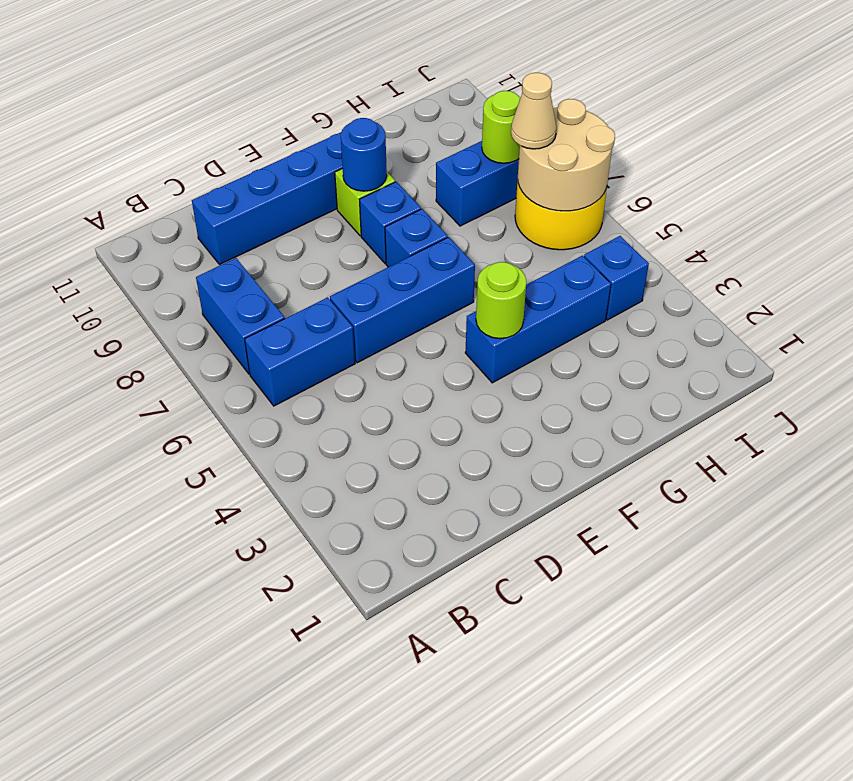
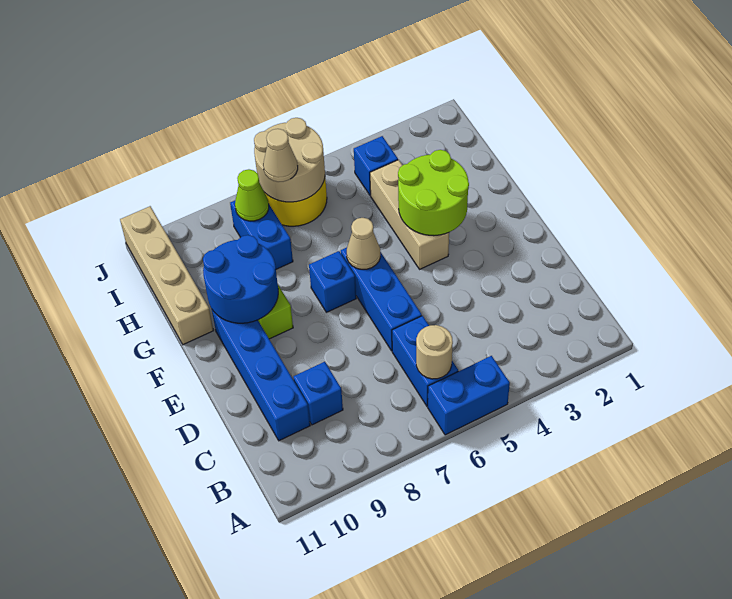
none -> tan round brick B6 level 2
blue brick B7:B8 level 1 -> blue brick A5:A6 level 1
blue brick F4:H4 level 1 -> tan brick F4:H4 level 1
lime round brick F4 level 2 -> lime round brick F3:G4 level 2
none -> tan cone F6 level 2
blue brick F8 level 1 -> blue brick C9 level 1
blue round brick F9 level 2 -> blue round brick F9:G10 level 2
none -> tan brick G11:J11 level 1
lime round brick I8 level 2 -> lime cone I8 level 2

